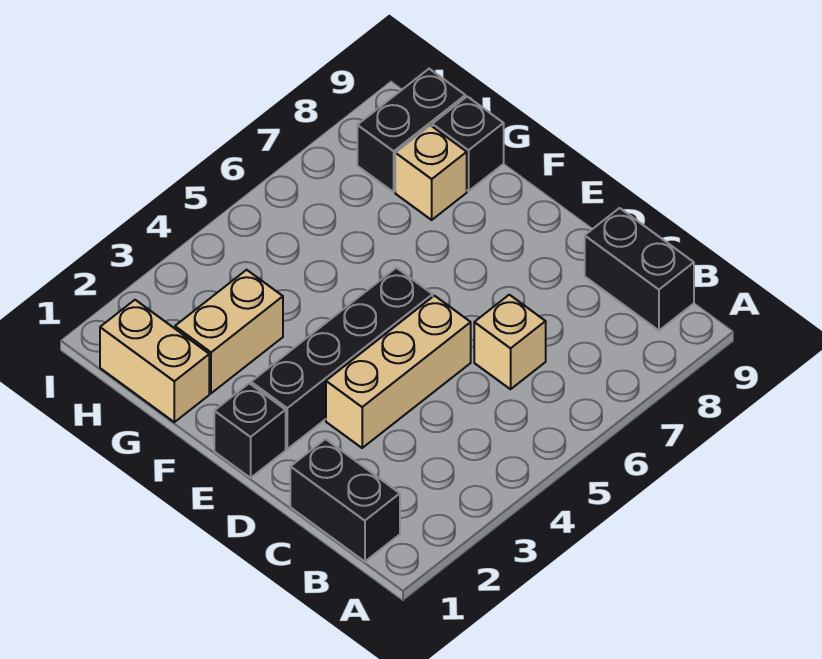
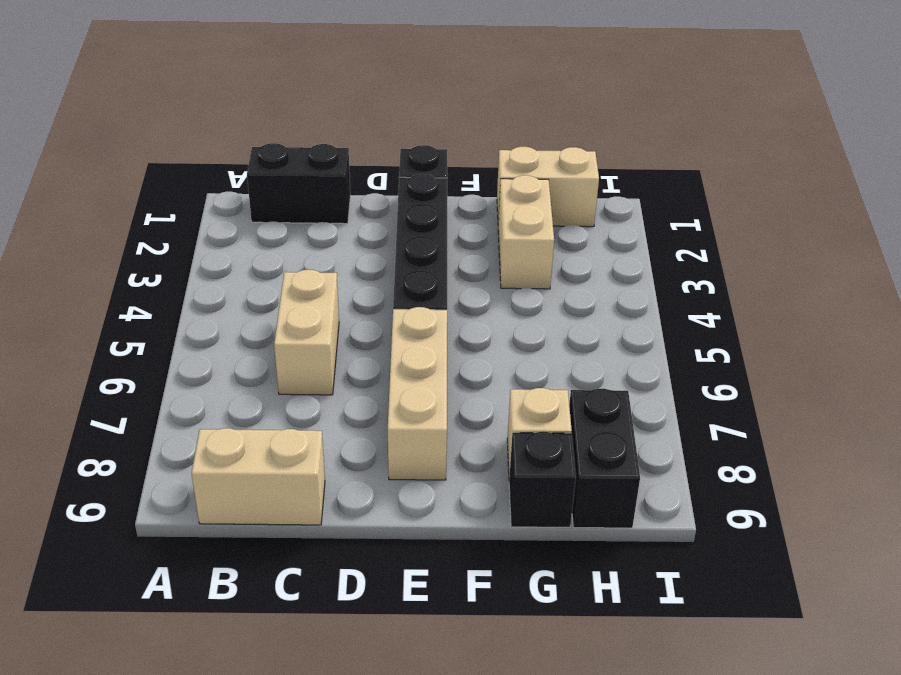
black brick B9:C9 level 1 -> tan brick B9:C9 level 1
tan brick C6 level 1 -> tan brick C5:C6 level 1
tan brick D3:D5 level 1 -> tan brick E6:E8 level 1

